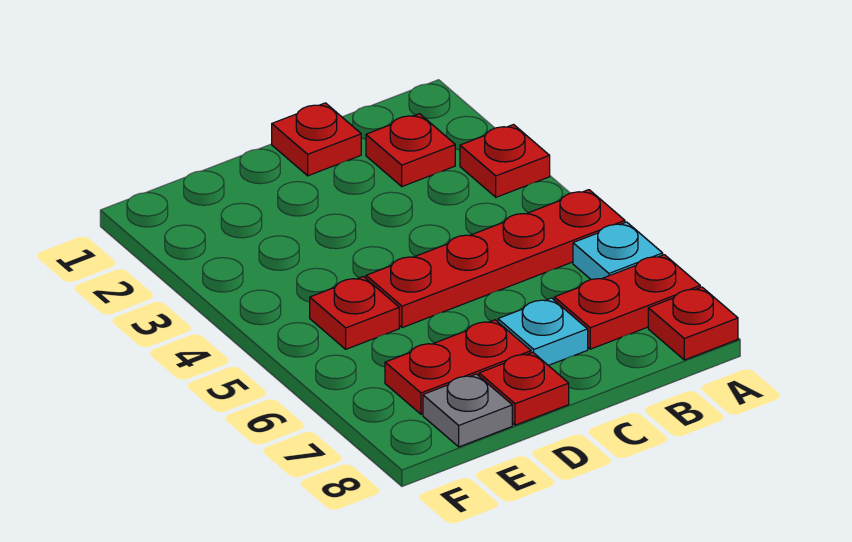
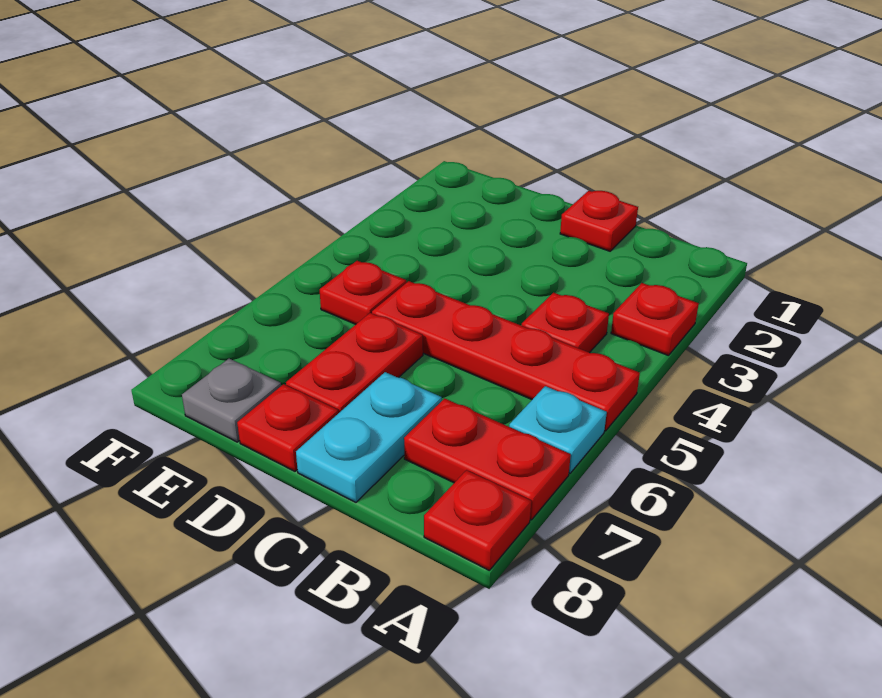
red plate B2 level 1 -> red plate B4 level 1
cyan plate C7 level 1 -> cyan plate C7:C8 level 1
red plate D7:E7 level 1 -> red plate D6:D7 level 1

